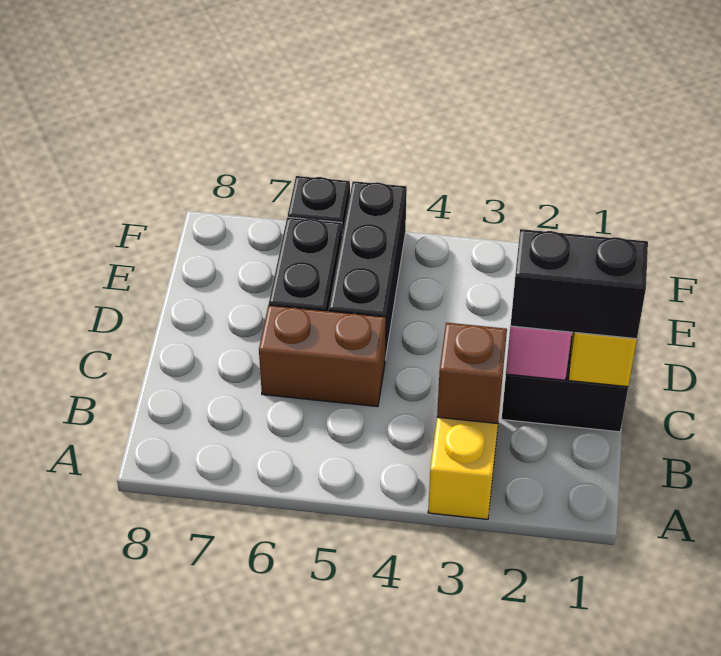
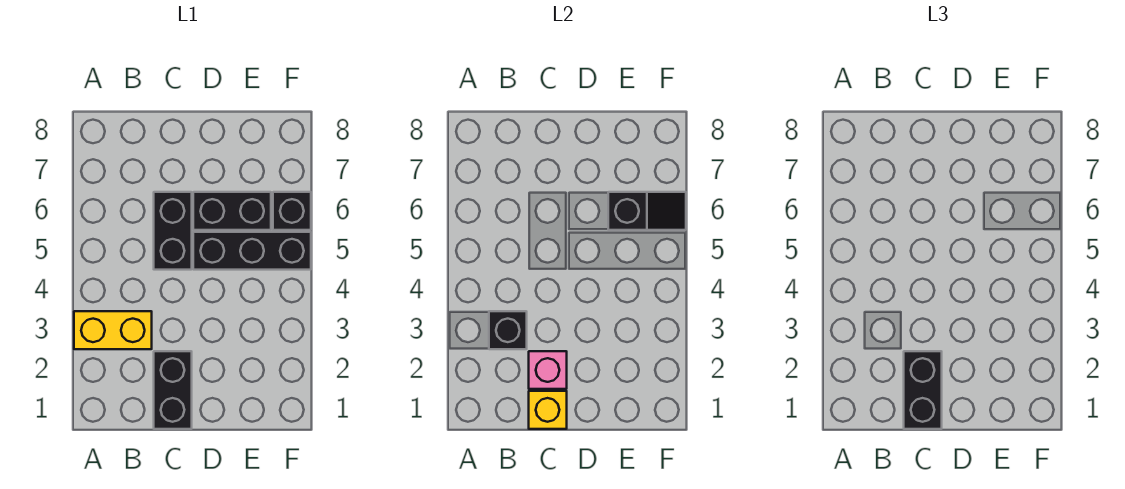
brown brick B3 level 2 -> black brick B3 level 2
brown brick C5:C6 level 1 -> black brick C5:C6 level 1
none -> black slope E6:F6 level 2 top E

